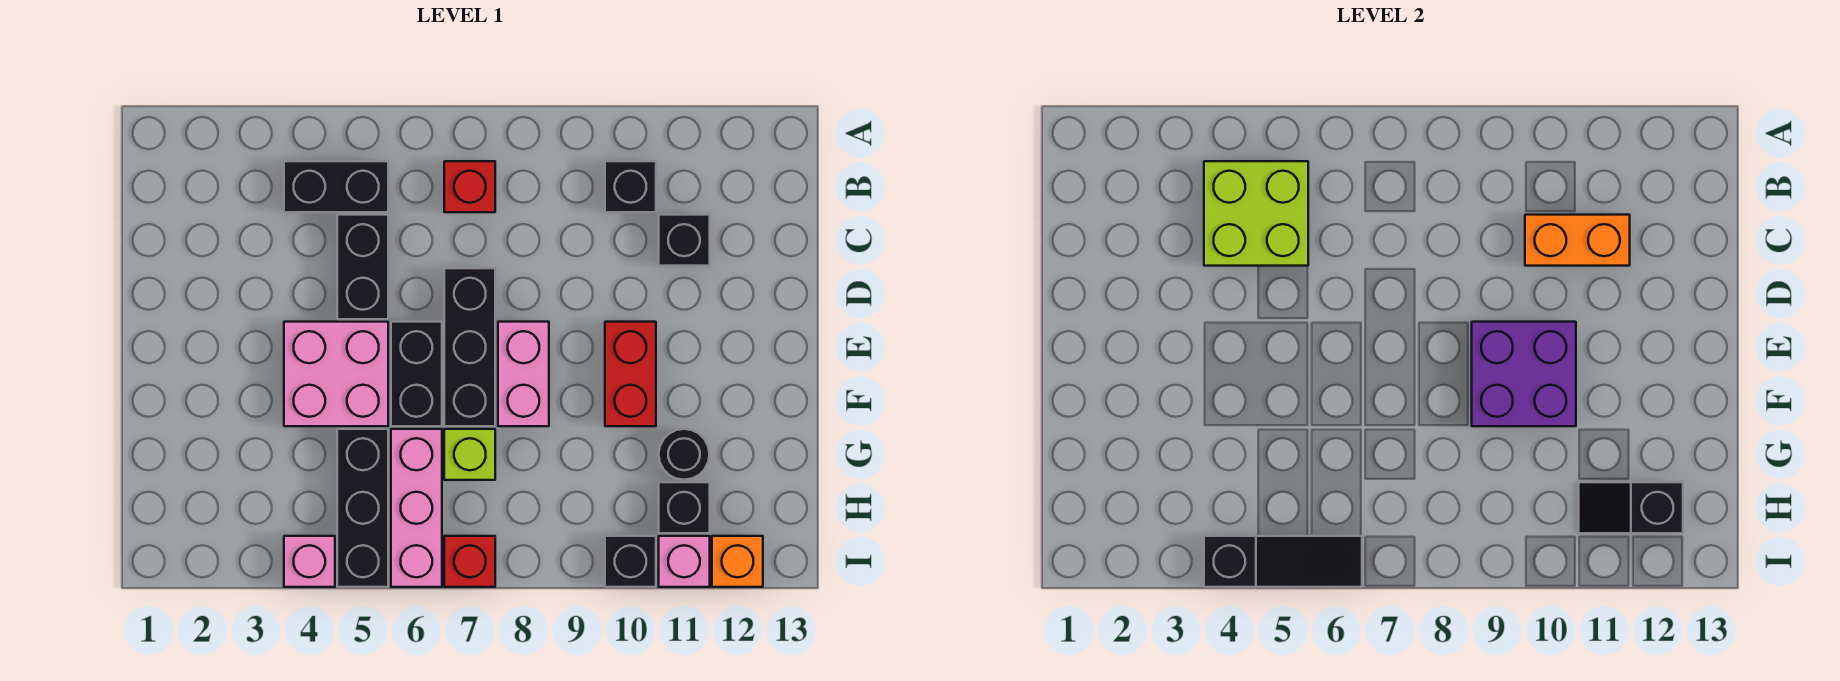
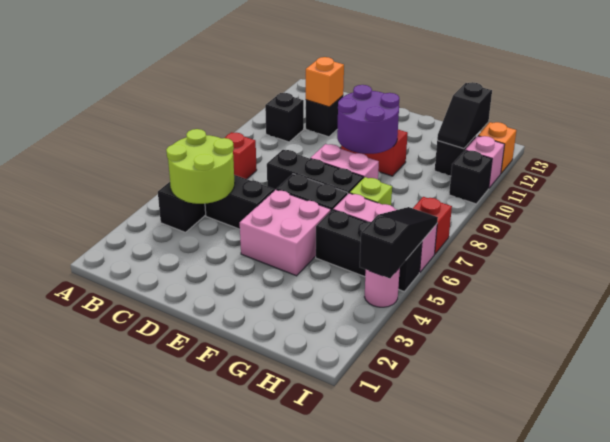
lime brick B4:C5 level 2 -> lime round brick B4:C5 level 2
orange brick C10:C11 level 2 -> orange brick C11 level 2
purple brick E9:F10 level 2 -> purple round brick E9:F10 level 2
black round brick G11 level 1 -> none
pink brick I4 level 1 -> pink round brick I4 level 1

